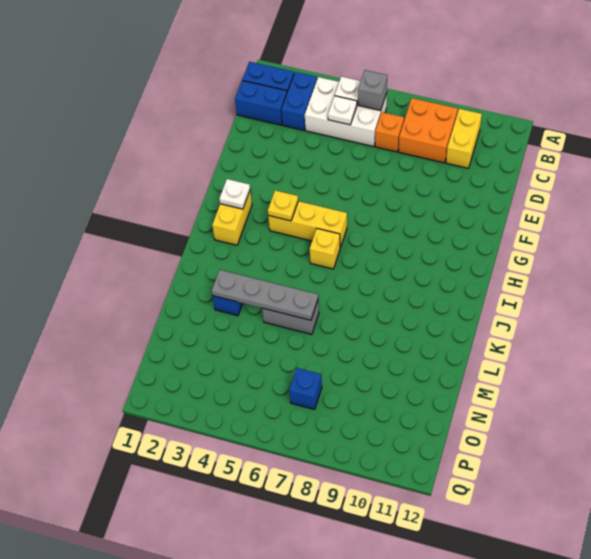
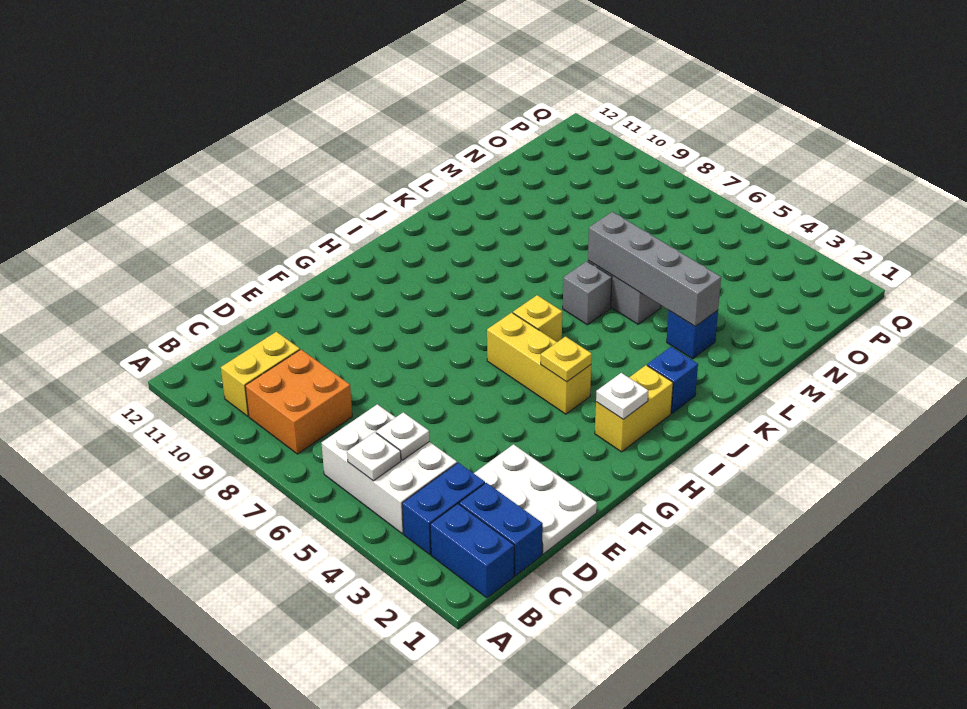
grey brick B6 level 2 -> grey brick K6 level 1
orange brick C7 level 1 -> none
none -> white plate D1:E3 level 1
grey plate L3:L6 level 2 -> grey brick L3:L6 level 2
blue brick O7 level 1 -> blue brick J2 level 1

